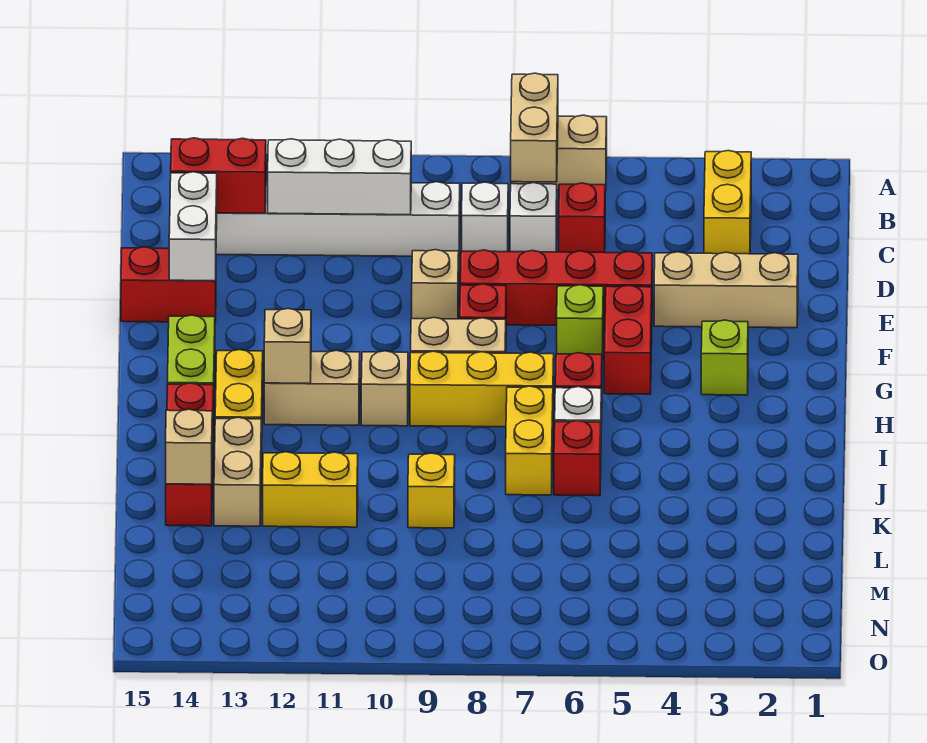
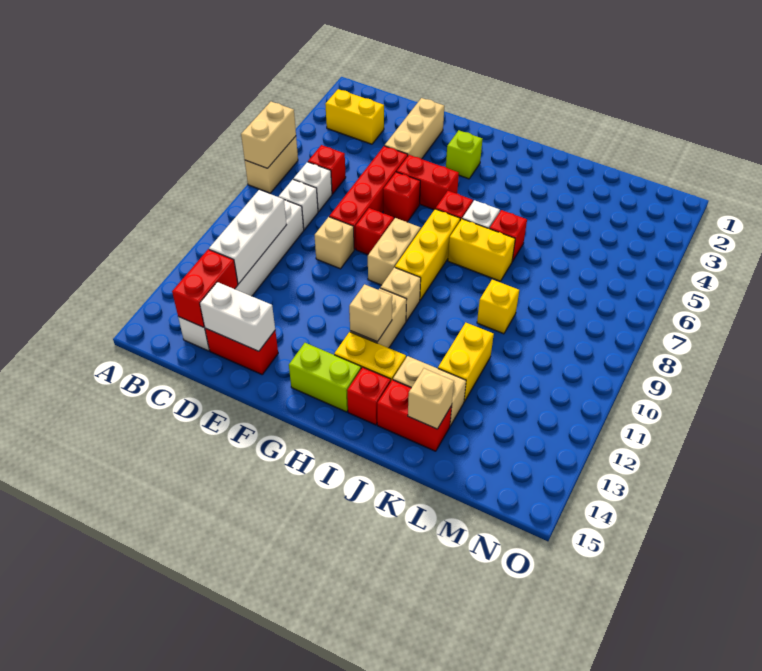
tan brick A7:B7 level 2 -> tan brick A6:A7 level 2
red brick E14:E15 level 1 -> red brick D14:E14 level 1
lime brick F6 level 1 -> red brick F6 level 1

